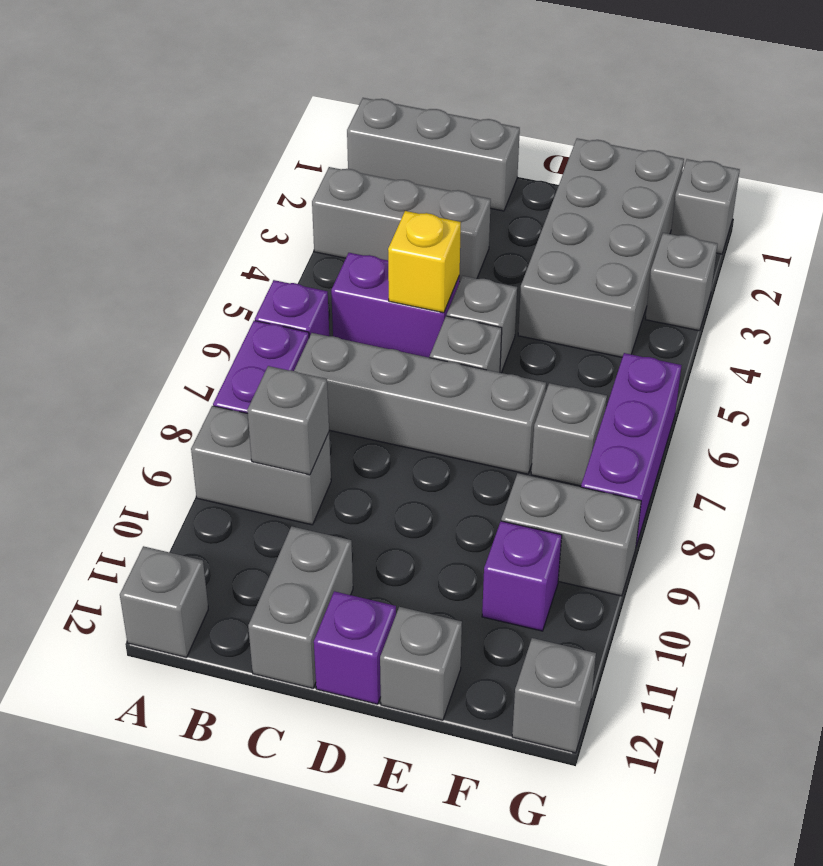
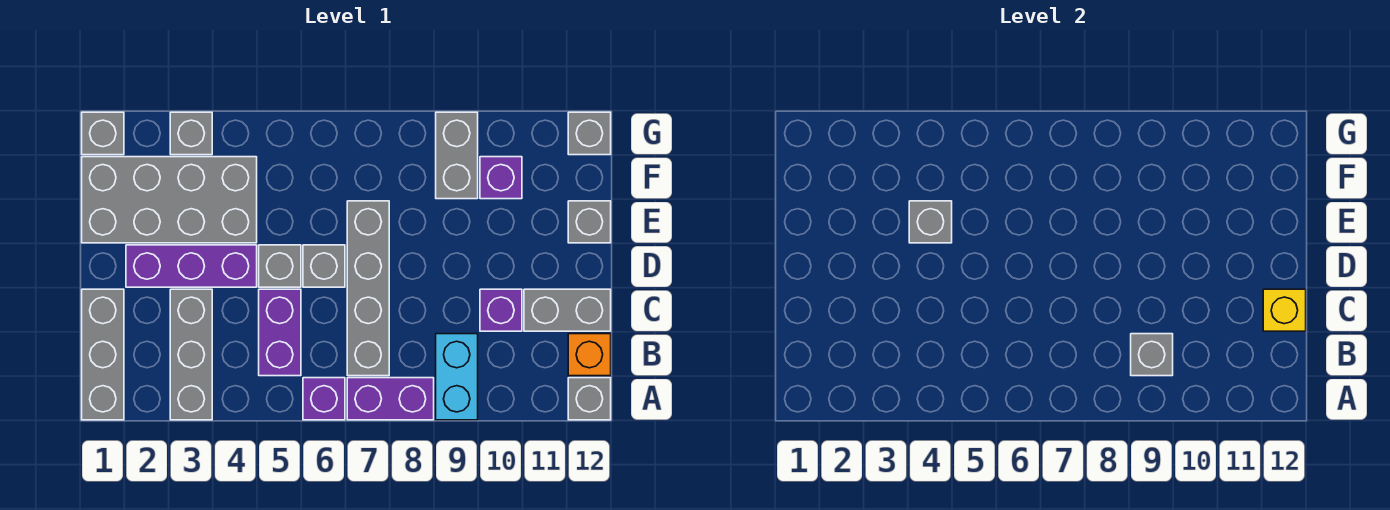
grey brick A9:B9 level 1 -> cyan brick A9:B9 level 1
none -> orange brick B12 level 1
yellow brick C5 level 2 -> yellow brick C12 level 2
purple brick D12 level 1 -> purple brick C10 level 1
grey brick F7 level 1 -> grey brick E4 level 2
purple brick G6:G8 level 1 -> purple brick D2:D4 level 1

